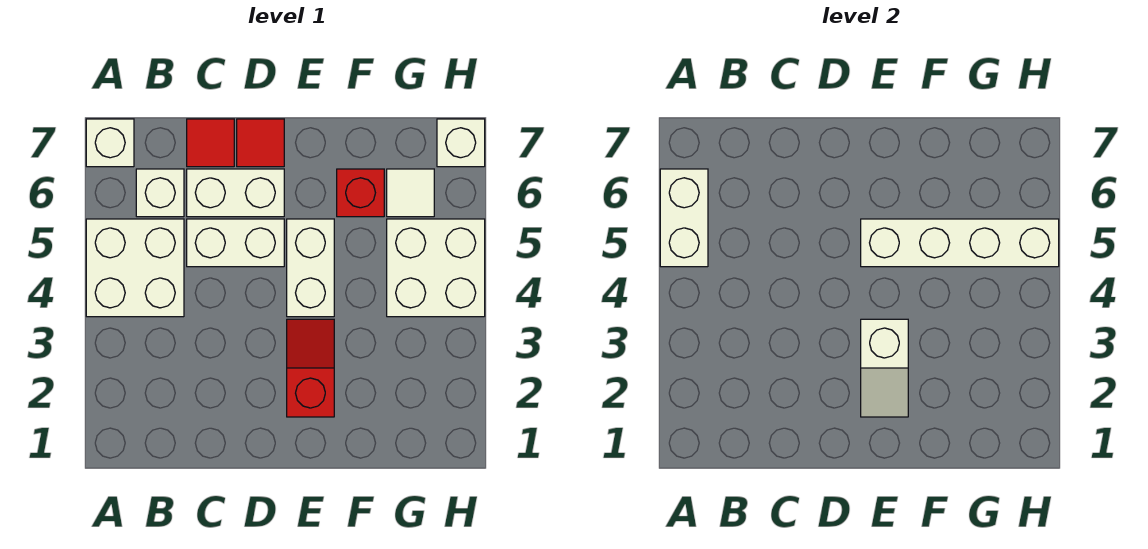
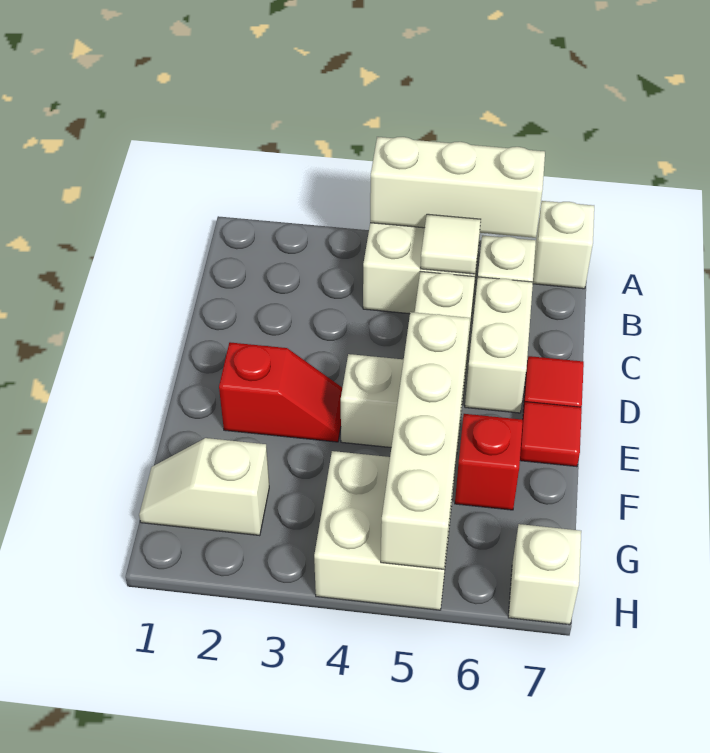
white brick A5:A6 level 2 -> white brick A4:A6 level 2
red tile C7 level 1 -> red tile E7 level 1
white slope E2:E3 level 2 top 3 -> white slope G1:G2 level 1 top 2
white tile G6 level 1 -> white tile B5 level 2

